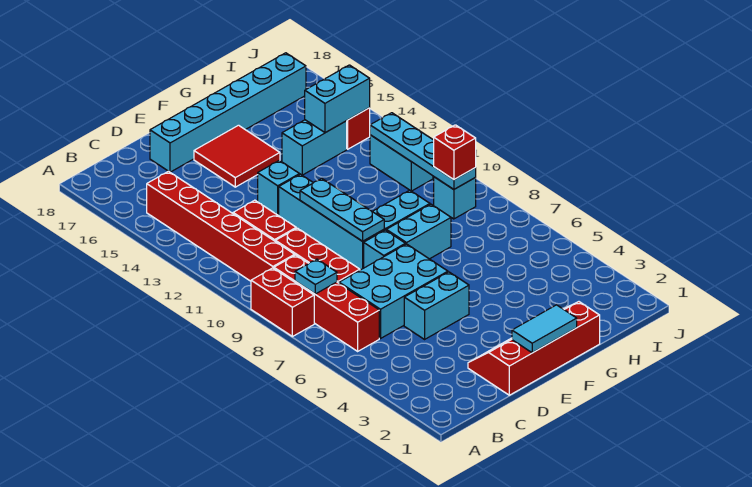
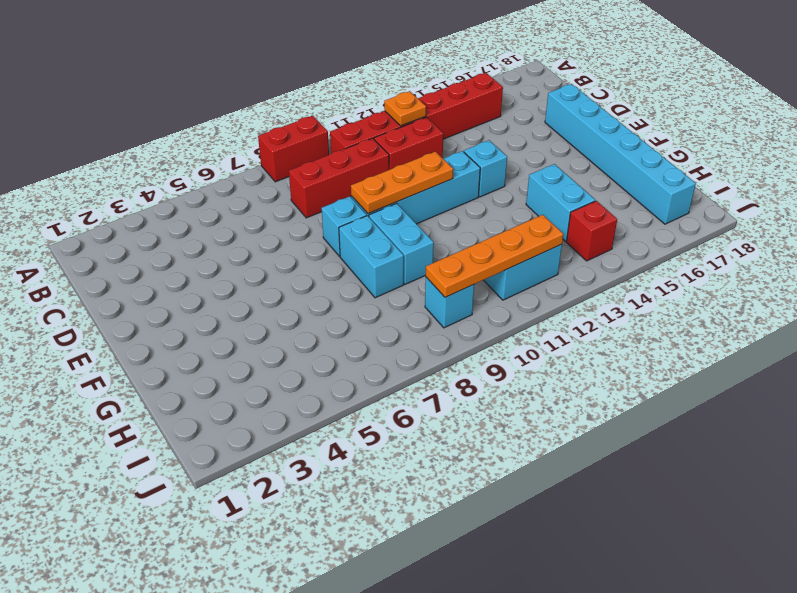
red brick B6:B9 level 1 -> none
cyan plate B8 level 2 -> none
none -> orange plate B12 level 2
cyan brick C6:E7 level 1 -> none
red slope D1:G2 level 1 top 1 -> none
cyan brick D5:E5 level 1 -> none
cyan tile E1:F1 level 2 -> none
cyan plate E9:E11 level 2 -> orange plate E9:E11 level 2
red tile E15:F16 level 1 -> none
cyan brick H14:I14 level 2 -> none
cyan plate I9:I12 level 2 -> orange plate I9:I12 level 2
red brick I9 level 3 -> none

